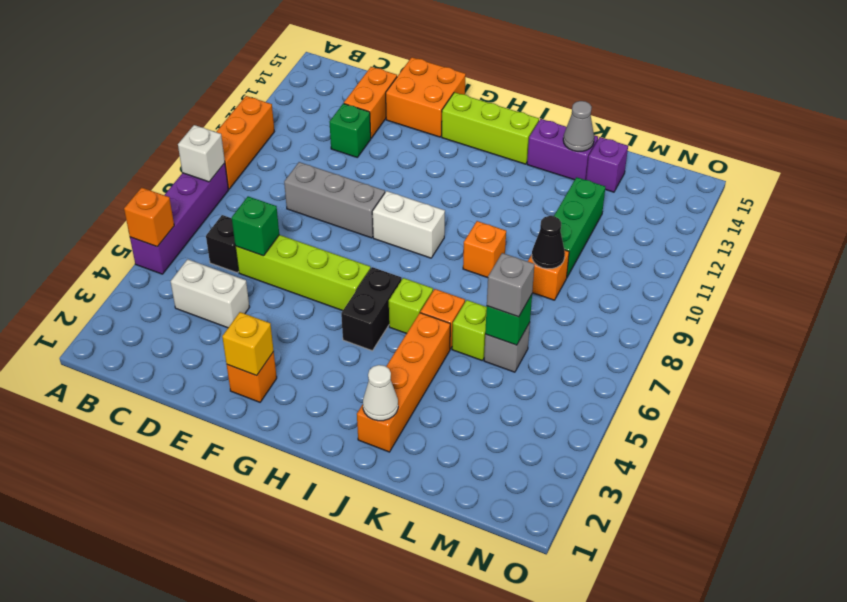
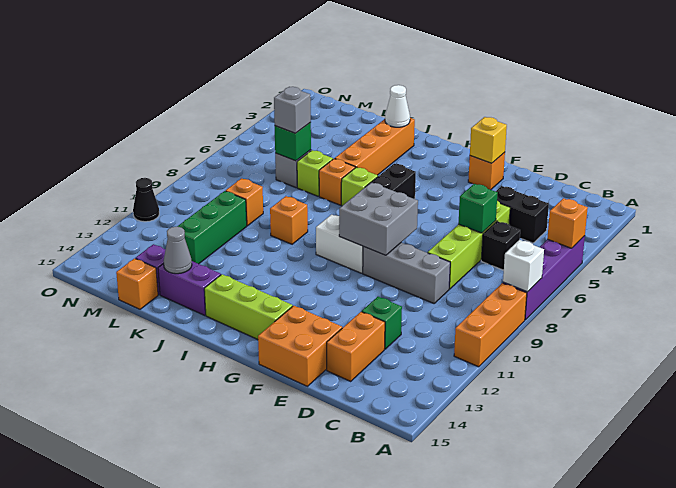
white brick C4:D4 level 1 -> black brick C4:D4 level 1
lime brick D6:G6 level 1 -> lime brick D5:D8 level 1
none -> grey brick F8:G9 level 2
black cone L9 level 2 -> black cone O11 level 1
none -> orange brick L15 level 1

